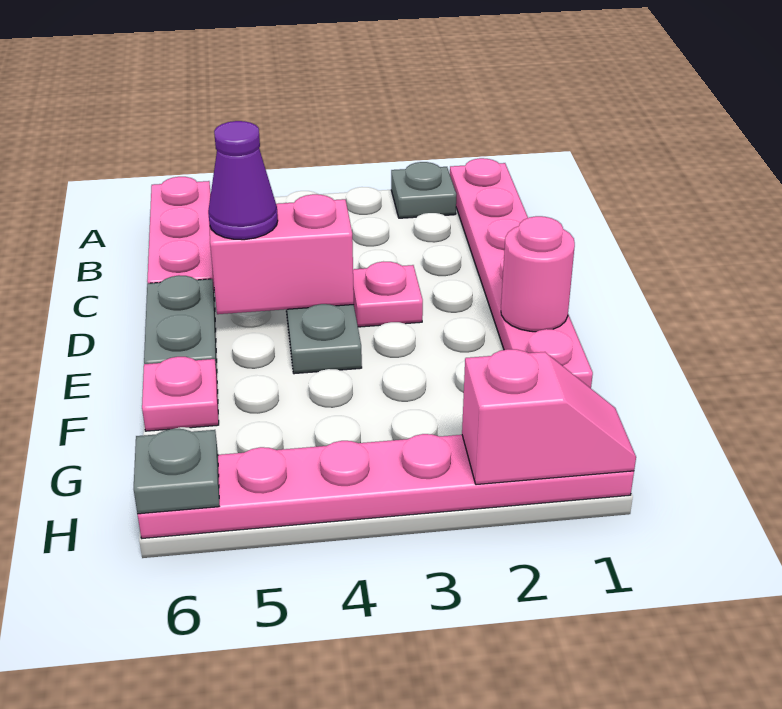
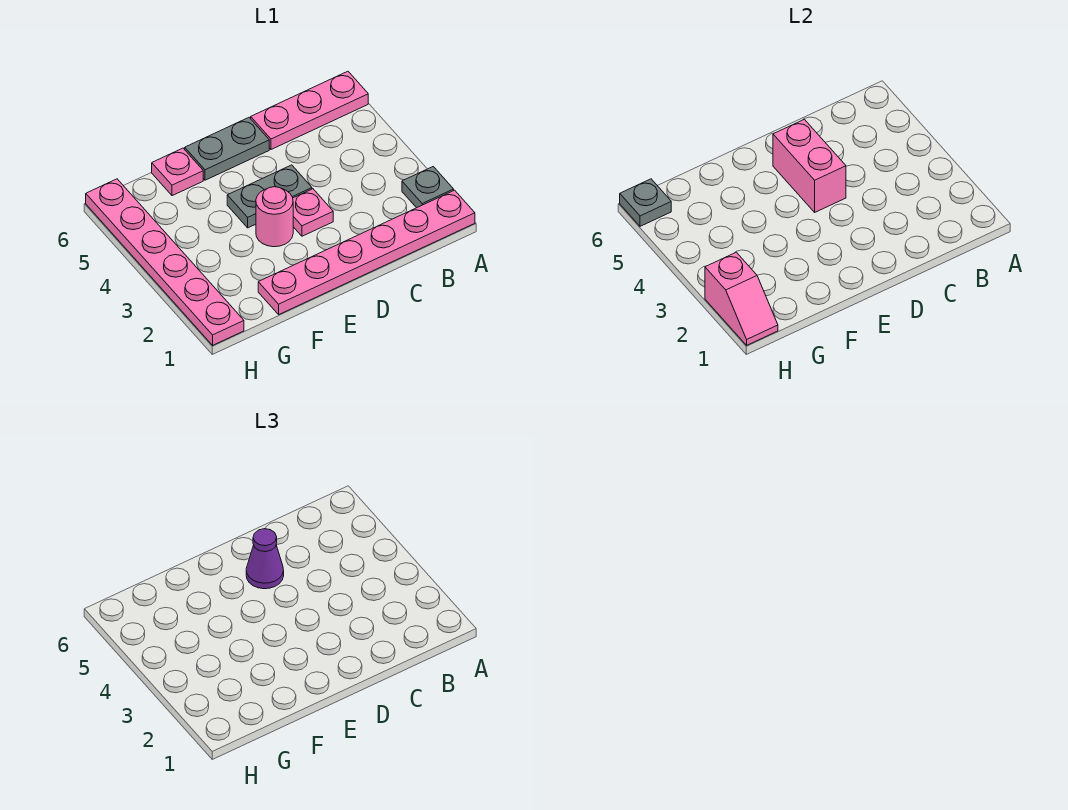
pink round brick E1 level 2 -> pink round brick E3 level 1

